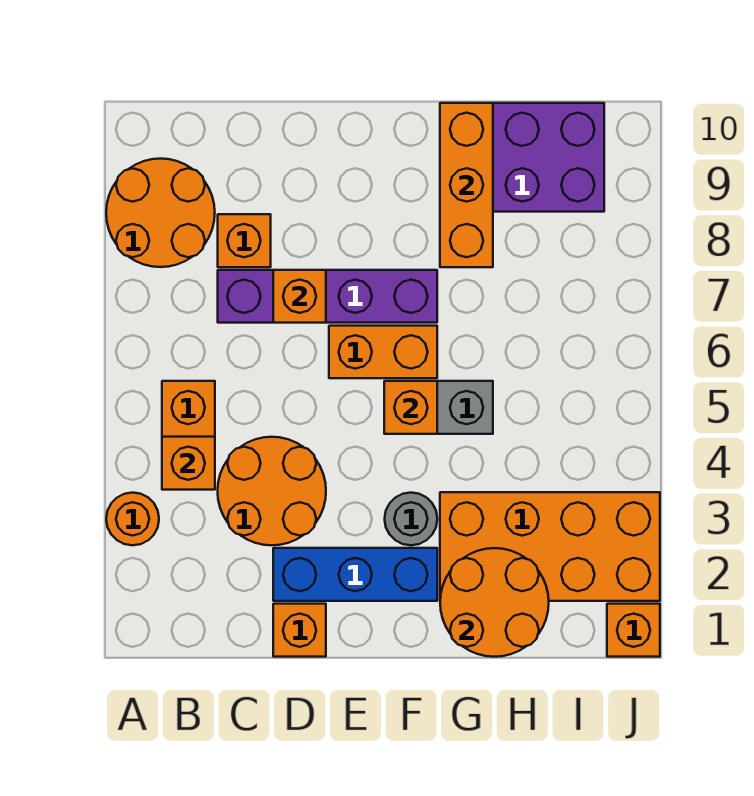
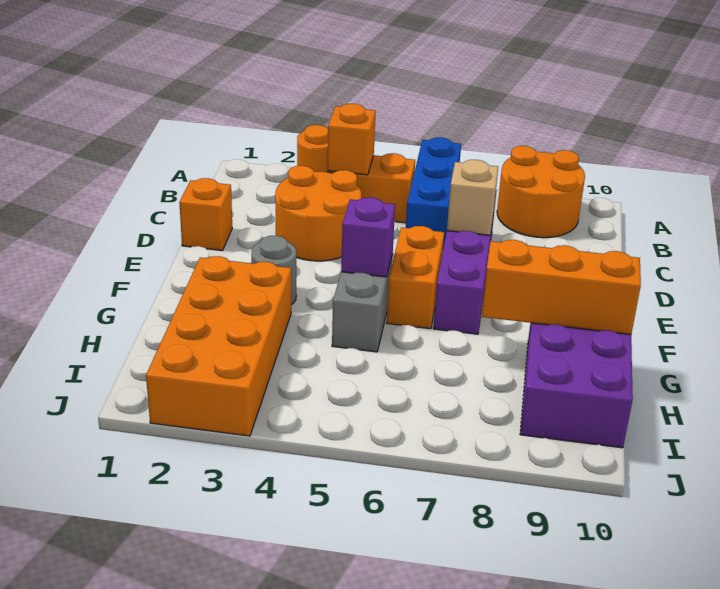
orange brick C8 level 1 -> none
blue brick D2:F2 level 1 -> blue brick A6:C6 level 1
orange brick D7 level 2 -> tan brick D7 level 2
orange brick F5 level 2 -> purple brick F5 level 2
orange round brick G1:H2 level 2 -> none
orange brick J1 level 1 -> none

